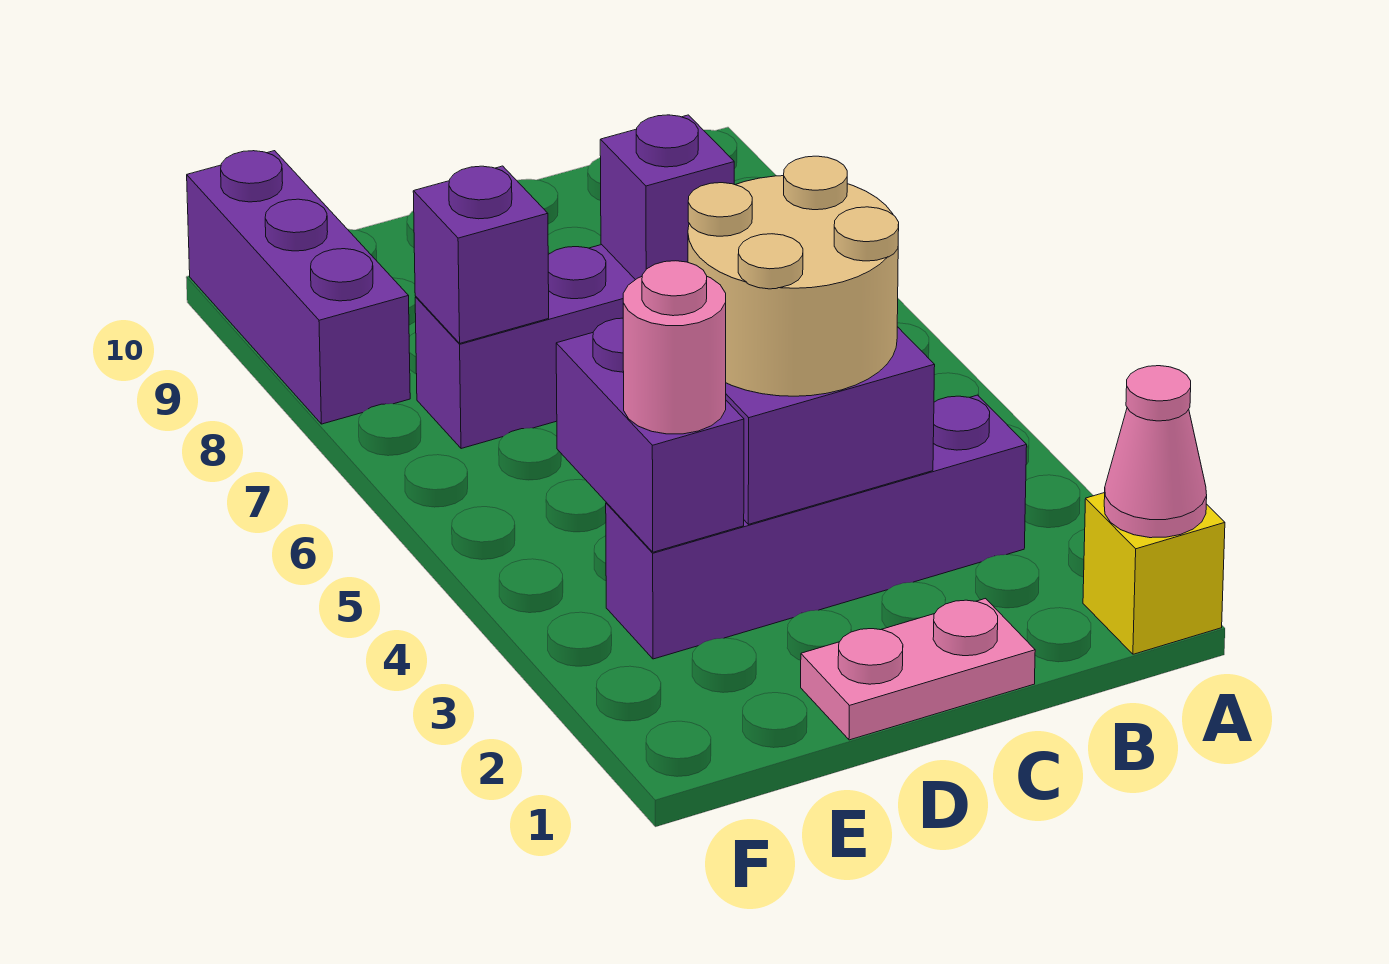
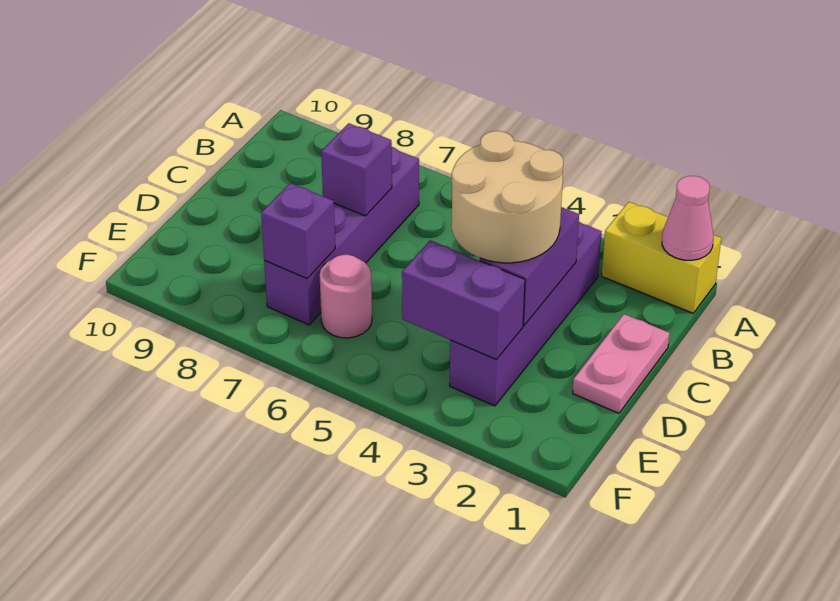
yellow brick A1 level 1 -> yellow brick A1:A2 level 1
pink round brick E3 level 3 -> pink round brick E6 level 1
purple brick F8:F10 level 1 -> none

